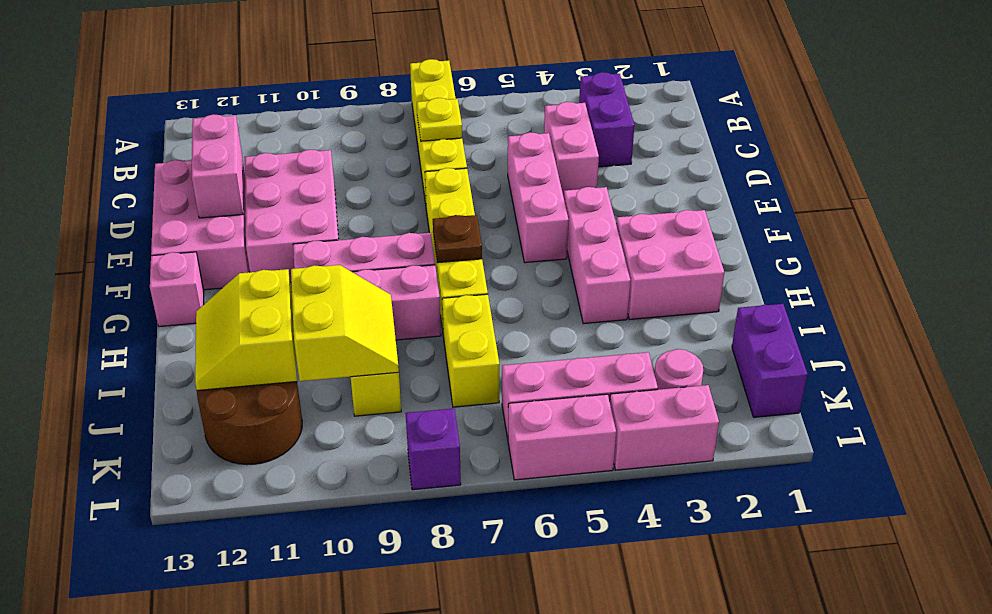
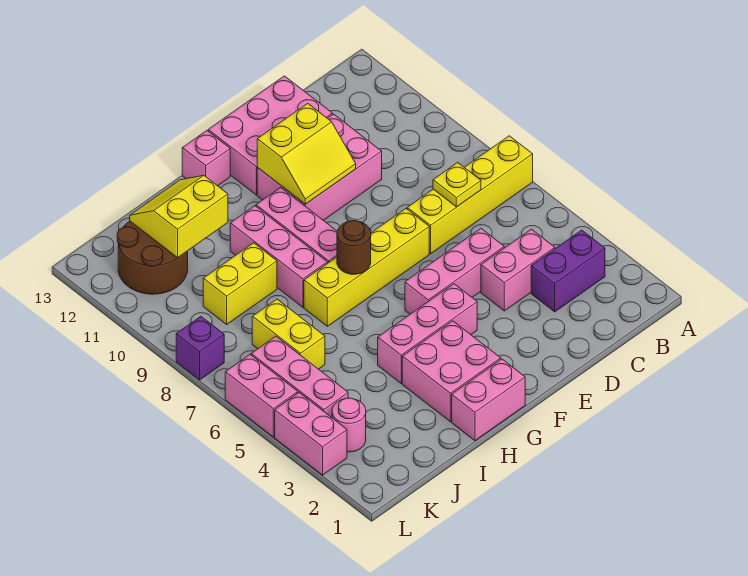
pink brick D12:E12 level 2 -> pink brick G1:H1 level 1
brown plate G7 level 2 -> brown round brick G7 level 2
yellow brick I7:J7 level 1 -> yellow brick J6:J7 level 1
yellow slope I9:J10 level 2 top 10 -> yellow slope E10:F11 level 2 top 11
purple brick J1:K1 level 1 -> none

